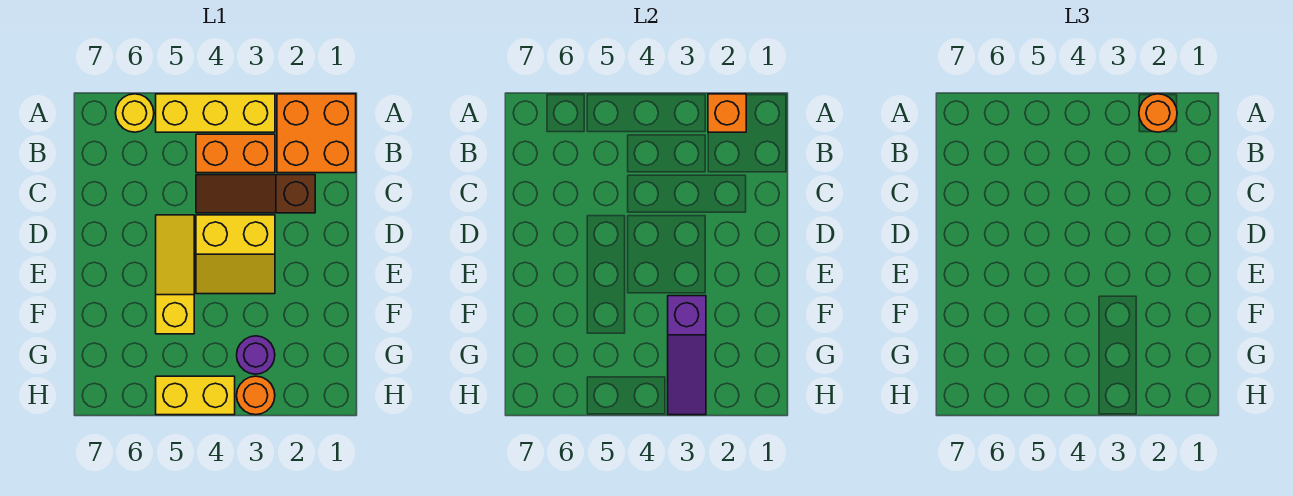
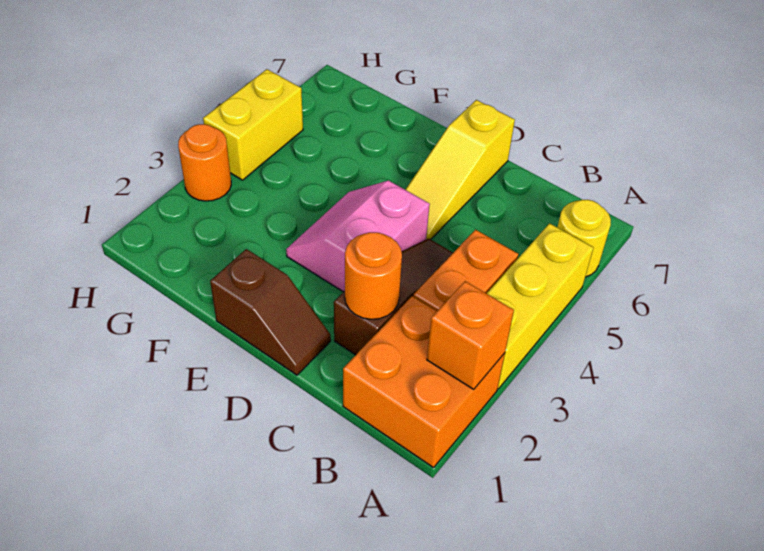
orange round brick A2 level 3 -> orange round brick C2 level 2
none -> brown slope D1:E1 level 1 top E
yellow slope D3:E4 level 1 top D -> pink slope D3:E4 level 1 top D
yellow slope D5:F5 level 1 top F -> yellow slope D5:D7 level 1 top 7
purple slope F3:H3 level 2 top F -> none
purple round brick G3 level 1 -> none

